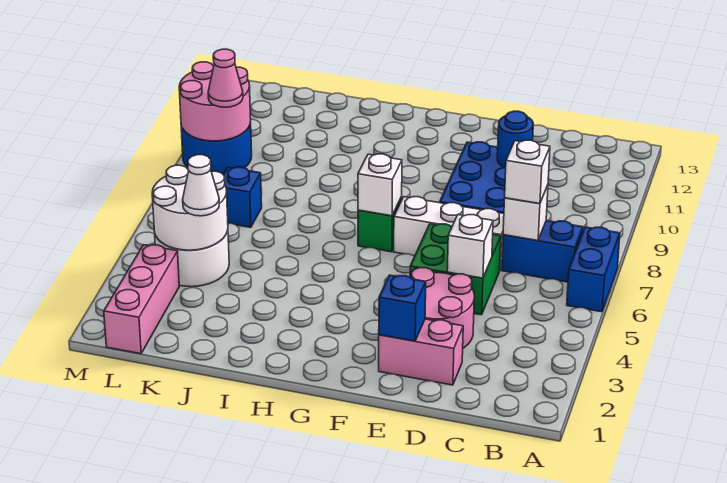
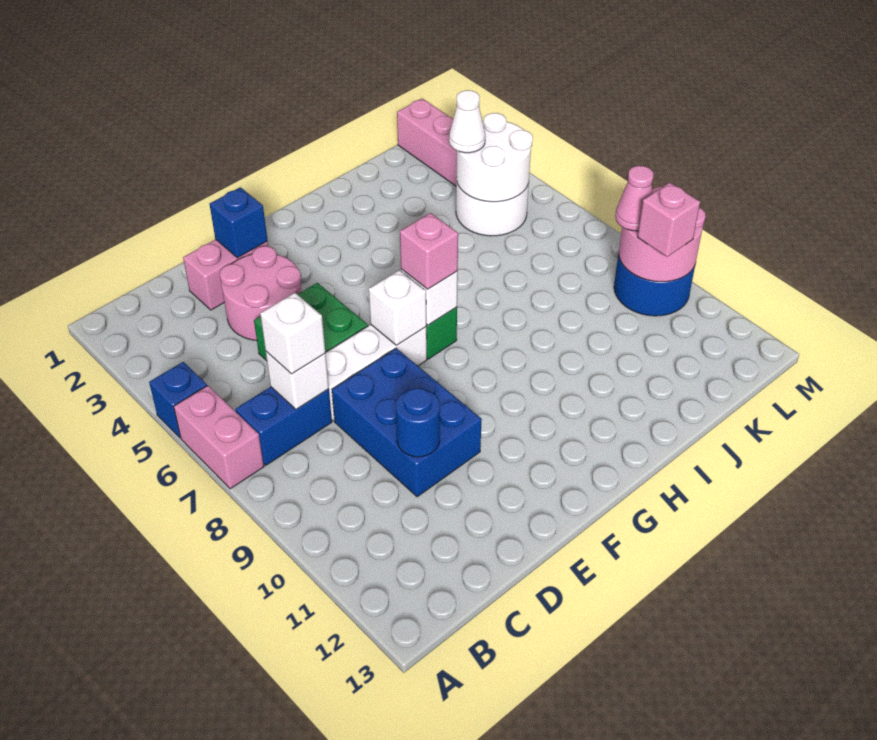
blue brick A6:A7 level 1 -> pink brick A6:A7 level 1
white brick D5 level 2 -> white brick F7 level 2
none -> pink brick G7 level 3
blue brick K7 level 1 -> blue brick A5 level 1
none -> pink brick L10 level 3

